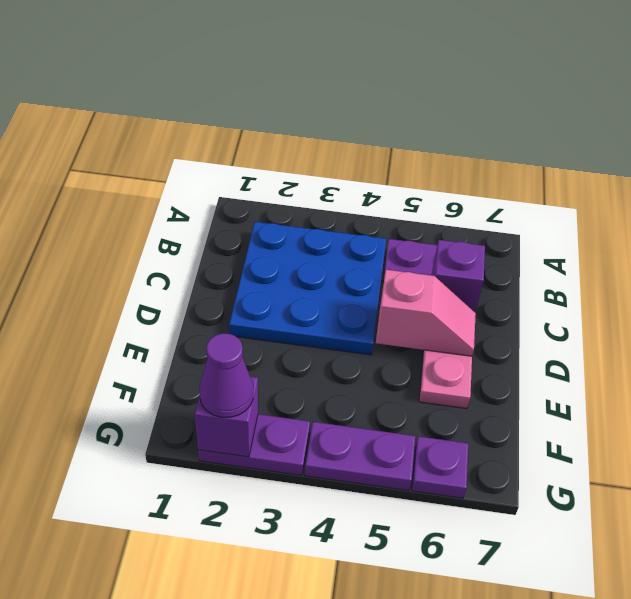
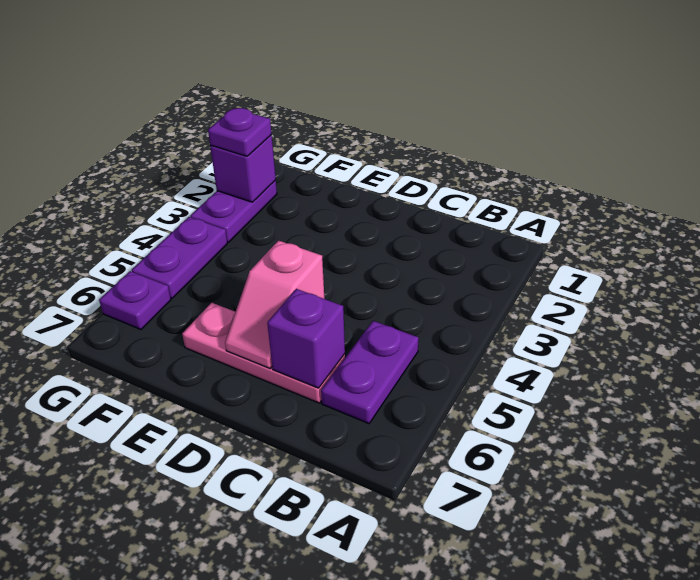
blue plate B2:D4 level 1 -> none
purple cone G2 level 3 -> purple plate G2 level 3

